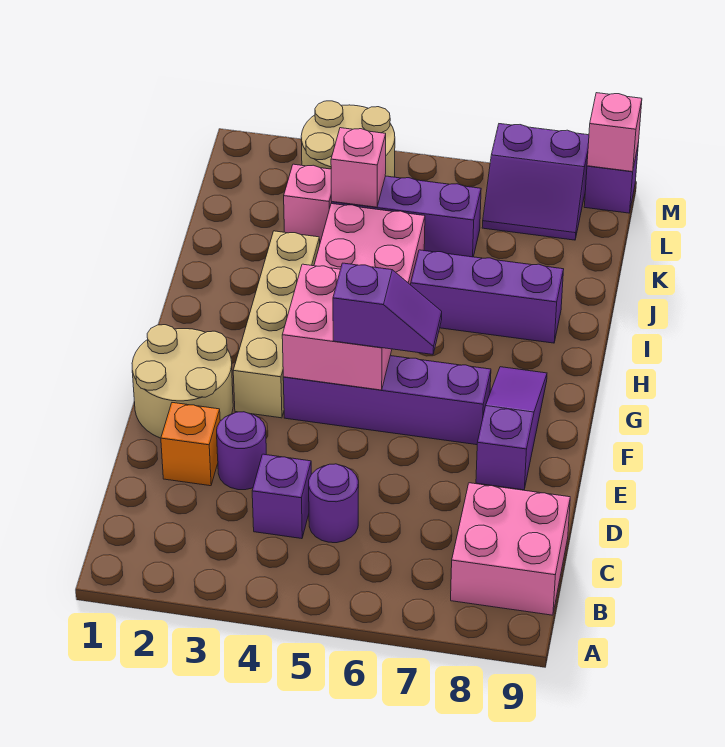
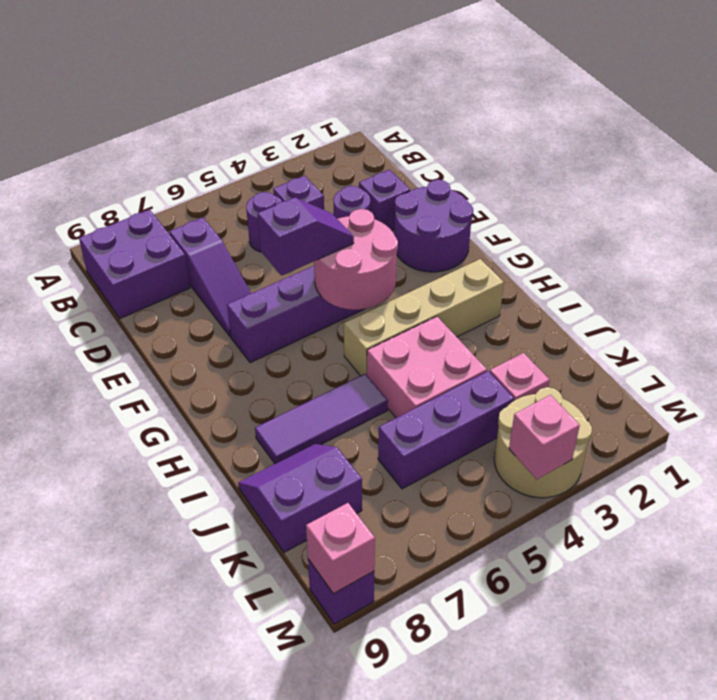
pink brick B8:C9 level 1 -> purple brick B8:C9 level 1
orange brick D2 level 1 -> purple brick D2 level 1
tan round brick E1:F2 level 1 -> purple round brick E1:F2 level 1
purple slope E8:G8 level 1 top E -> purple slope C7:E7 level 1 top C
tan brick F3:I3 level 1 -> tan brick H2:H5 level 1
pink brick F4:G5 level 2 -> pink round brick F4:G5 level 2
purple slope F5:F6 level 3 top 5 -> purple slope F5:F6 level 3 top 6
purple brick I6:I8 level 1 -> purple tile I6:I8 level 1
pink brick K4 level 2 -> pink brick M4 level 2
purple slope L7:M8 level 1 top M -> purple slope J8:K9 level 1 top K

